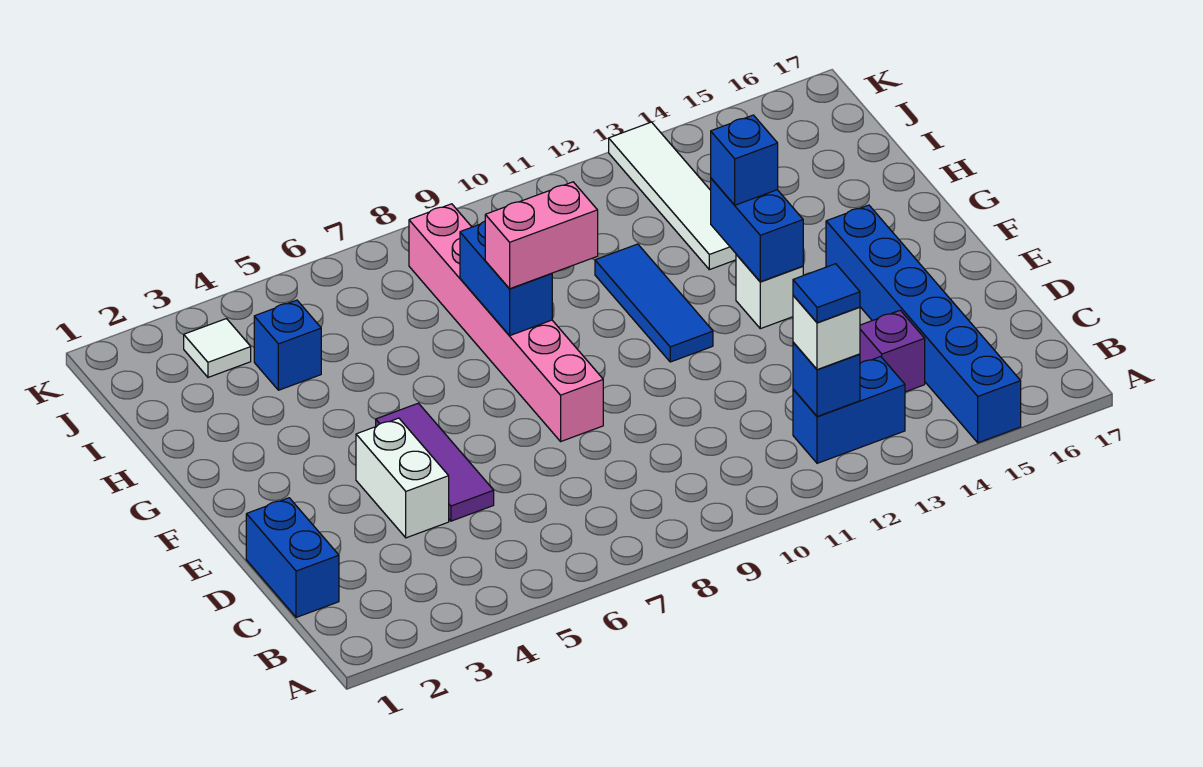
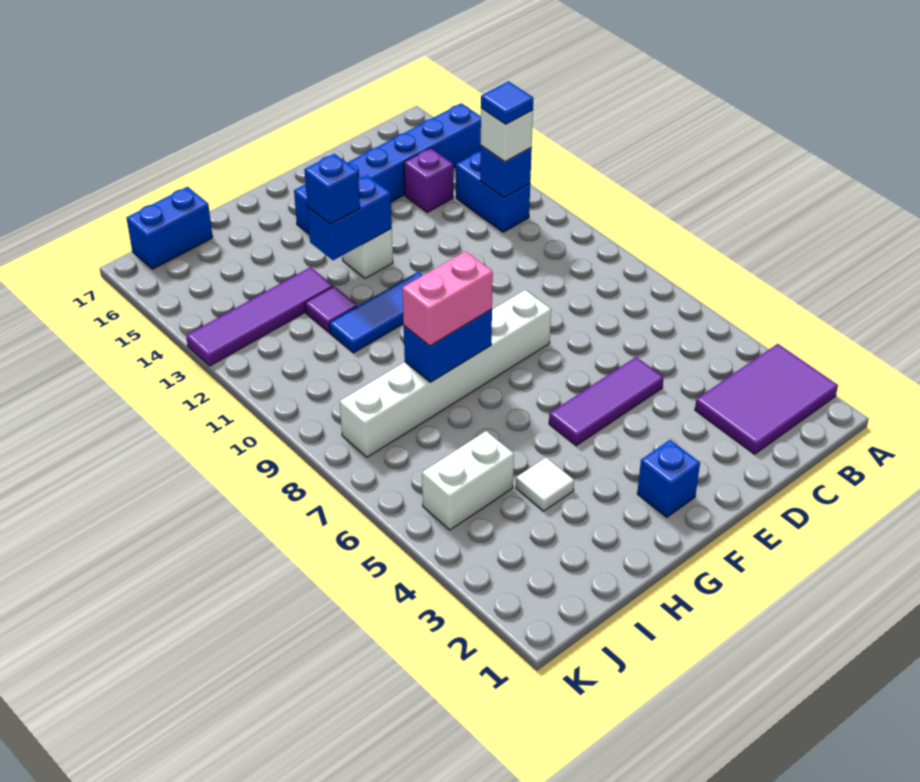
none -> purple tile A2:C3 level 1
blue brick C1:D1 level 1 -> blue brick I17:J17 level 1
white brick D4:E4 level 1 -> white brick I5:J5 level 1
pink brick E8:J8 level 1 -> white brick E8:J8 level 1
pink brick G8:G9 level 3 -> pink brick G8:H8 level 3
none -> purple tile H12 level 1
white tile H13:K13 level 1 -> purple tile H13:K13 level 1
blue brick I4 level 1 -> blue brick F2 level 1
white tile J3 level 1 -> white tile H4 level 1

